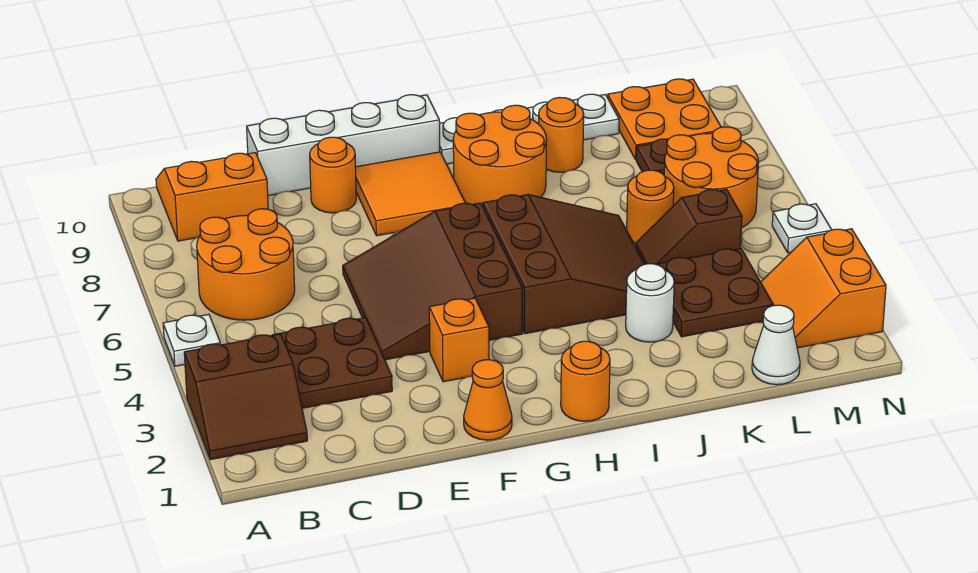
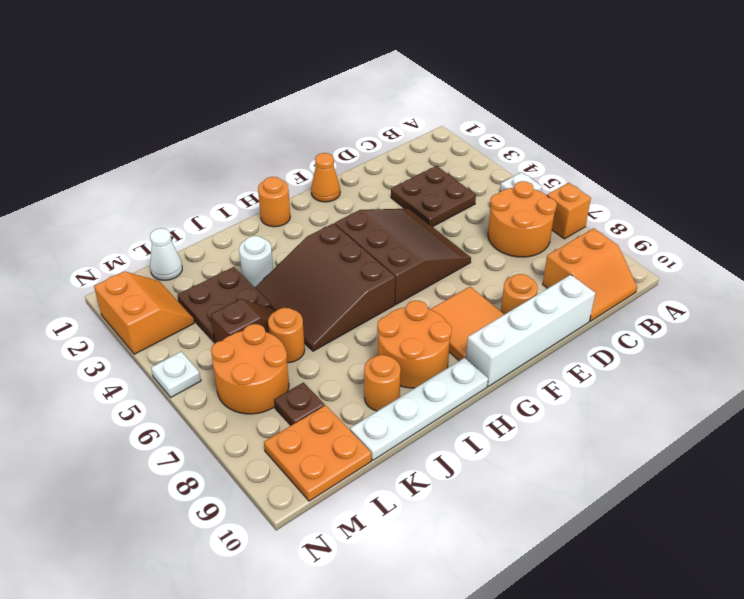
brown slope A2:B3 level 1 top 3 -> none
orange brick F3 level 1 -> orange brick A7 level 1

